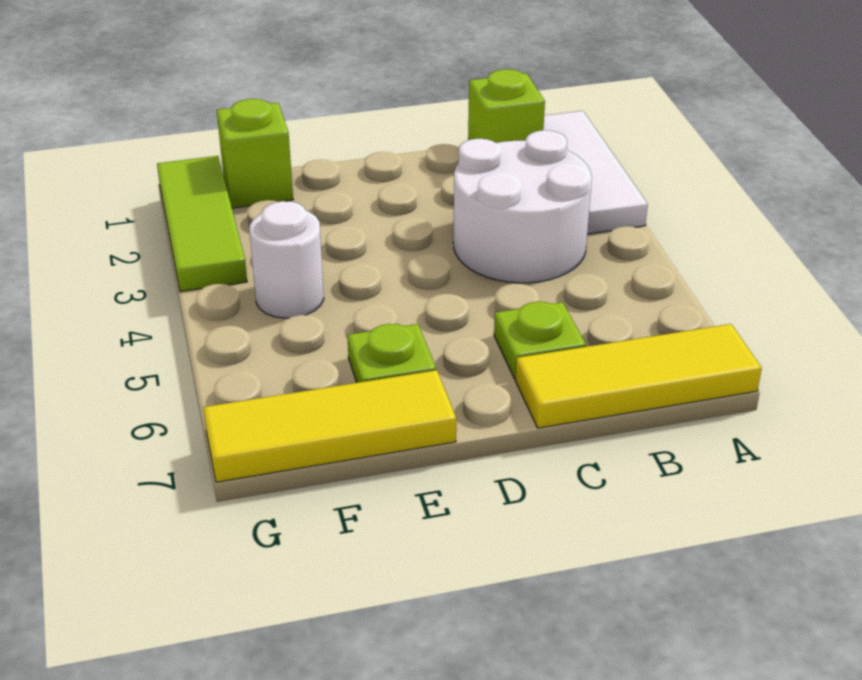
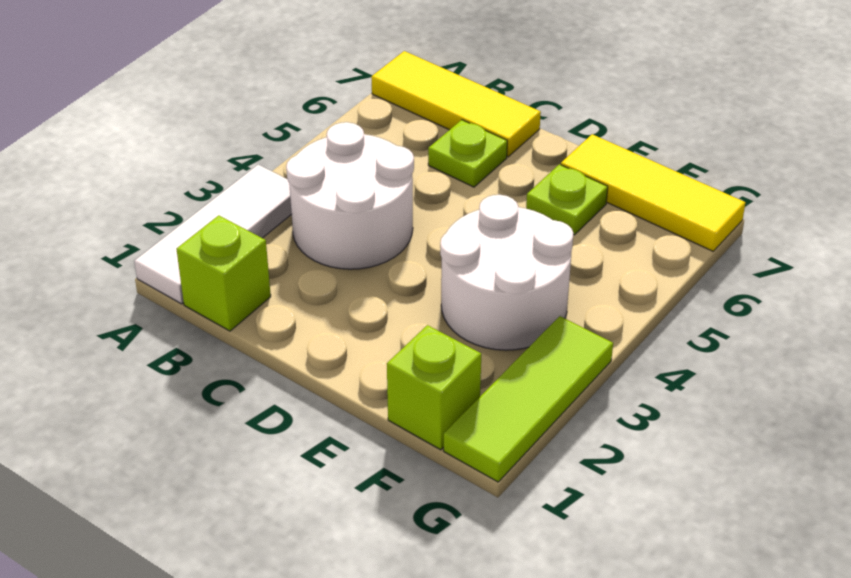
white round brick F4 level 1 -> white round brick E3:F4 level 1

